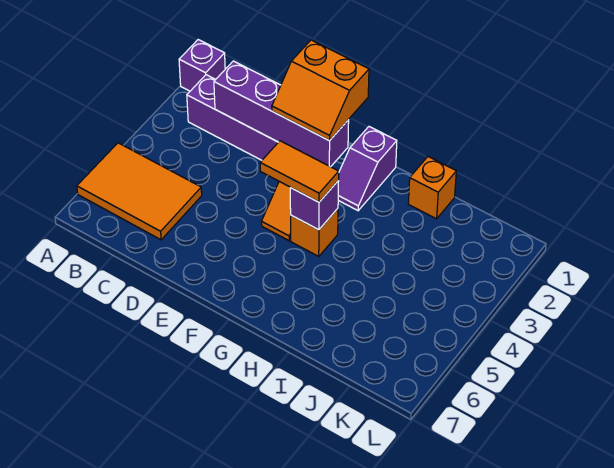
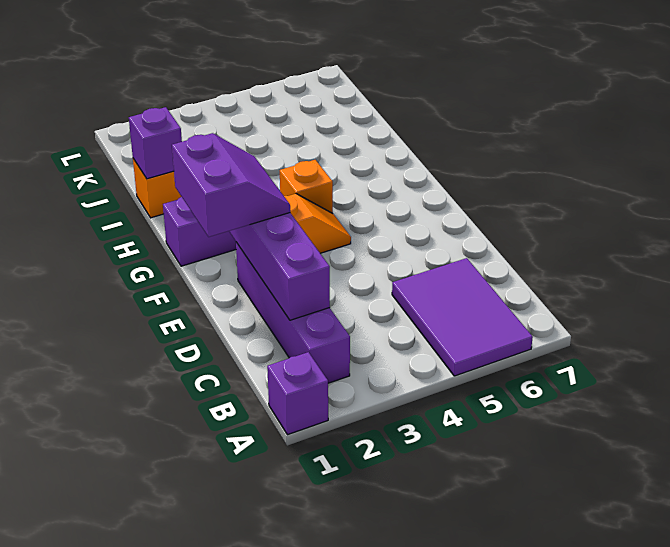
orange tile A5:C6 level 1 -> purple tile A5:C6 level 1
orange slope E1:F2 level 3 top 1 -> purple slope E1:F2 level 3 top 1
orange tile F4:G4 level 3 -> none
purple brick G4 level 2 -> purple brick I1 level 2

